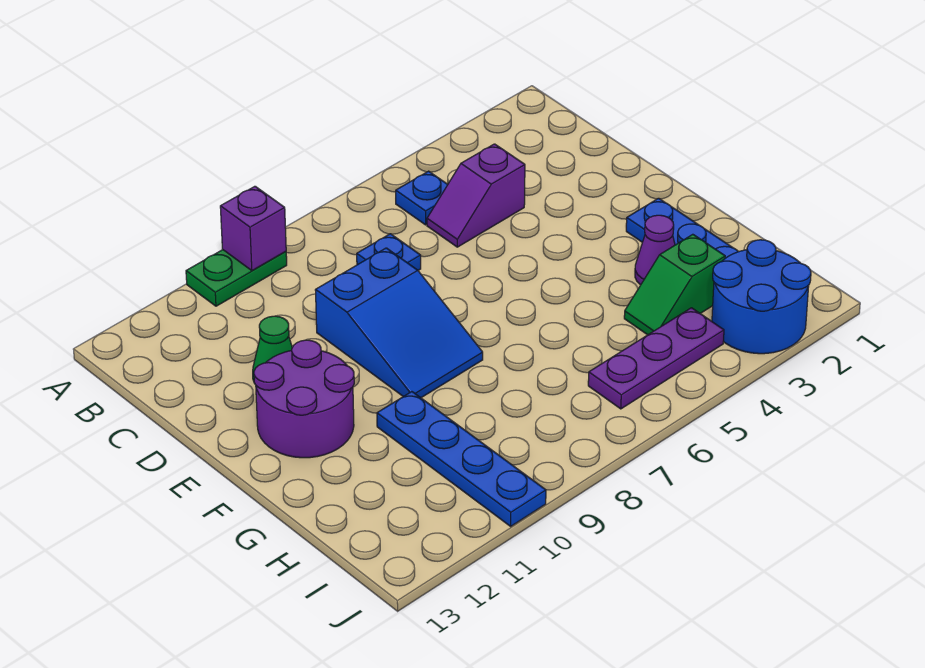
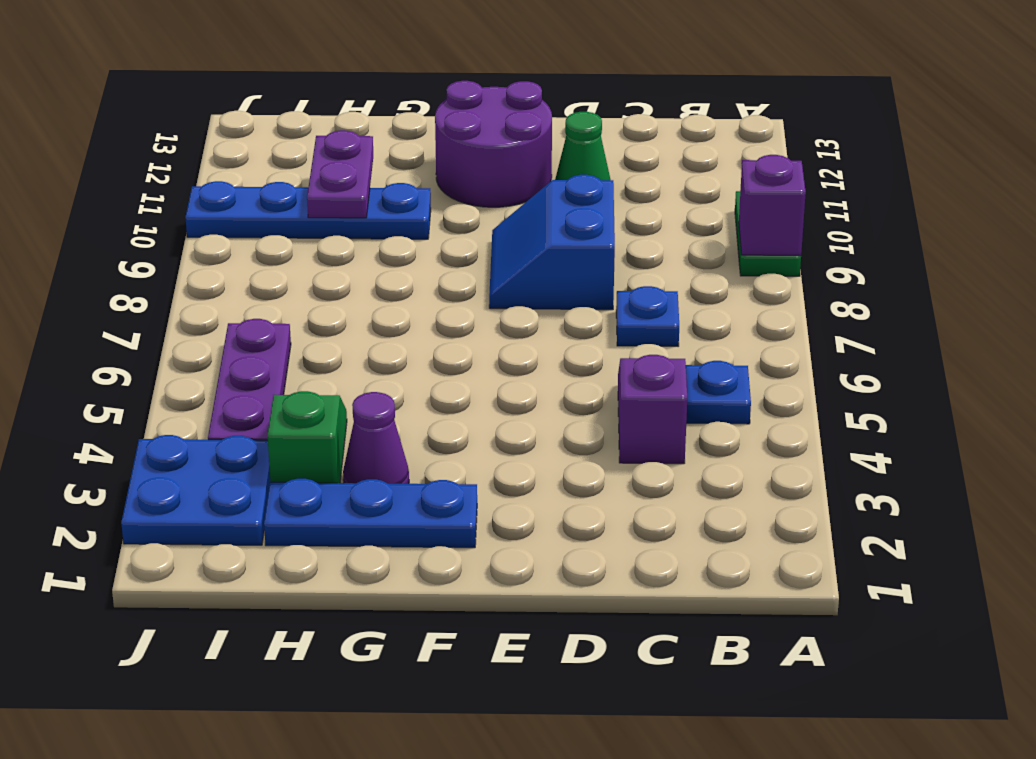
blue slope D8:F9 level 1 top D -> blue slope D8:E9 level 1 top D
none -> purple plate H10:H11 level 2
blue round brick I2:J3 level 1 -> blue plate I2:J3 level 1

